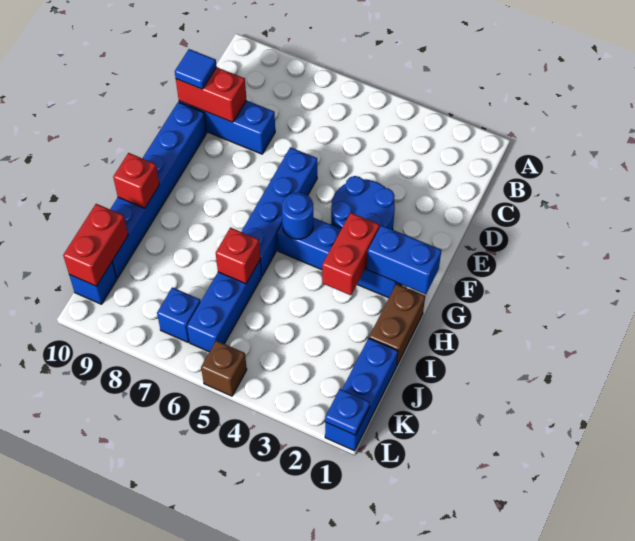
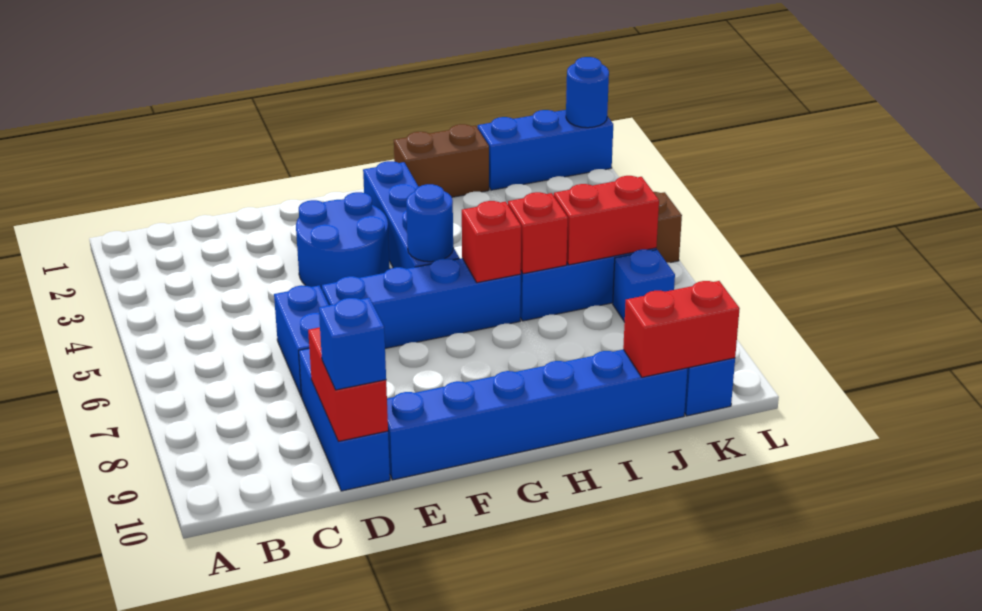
blue tile D10 level 3 -> blue brick D10 level 3
blue brick G1:G2 level 2 -> blue brick D6:D7 level 1
red brick G3:H3 level 2 -> red brick J6:K6 level 2
red brick H10 level 2 -> red brick H6 level 2
blue plate L1 level 2 -> blue round brick L1 level 2

